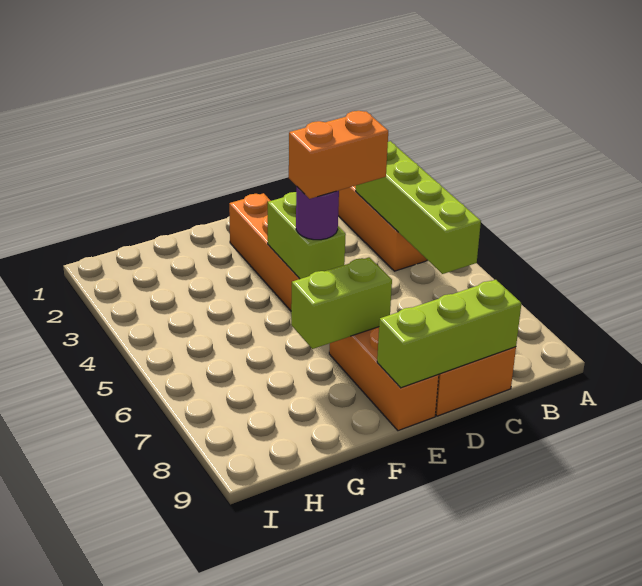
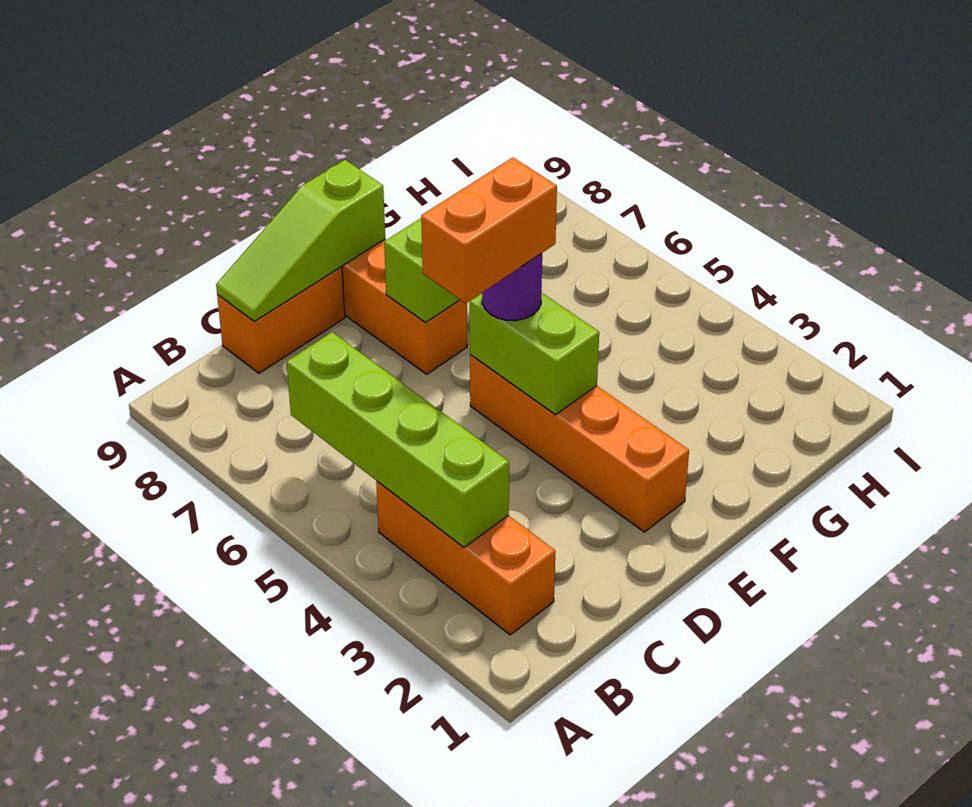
lime brick C9:E9 level 2 -> lime slope C9:E9 level 2 top E

